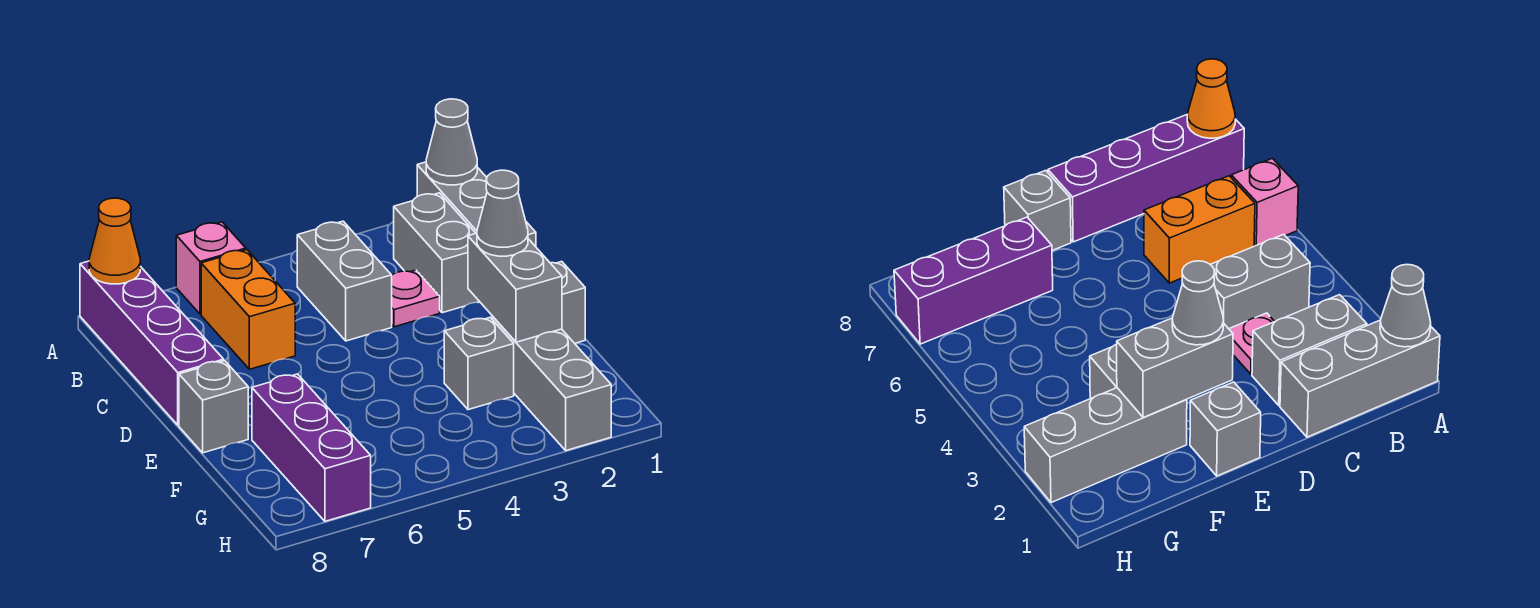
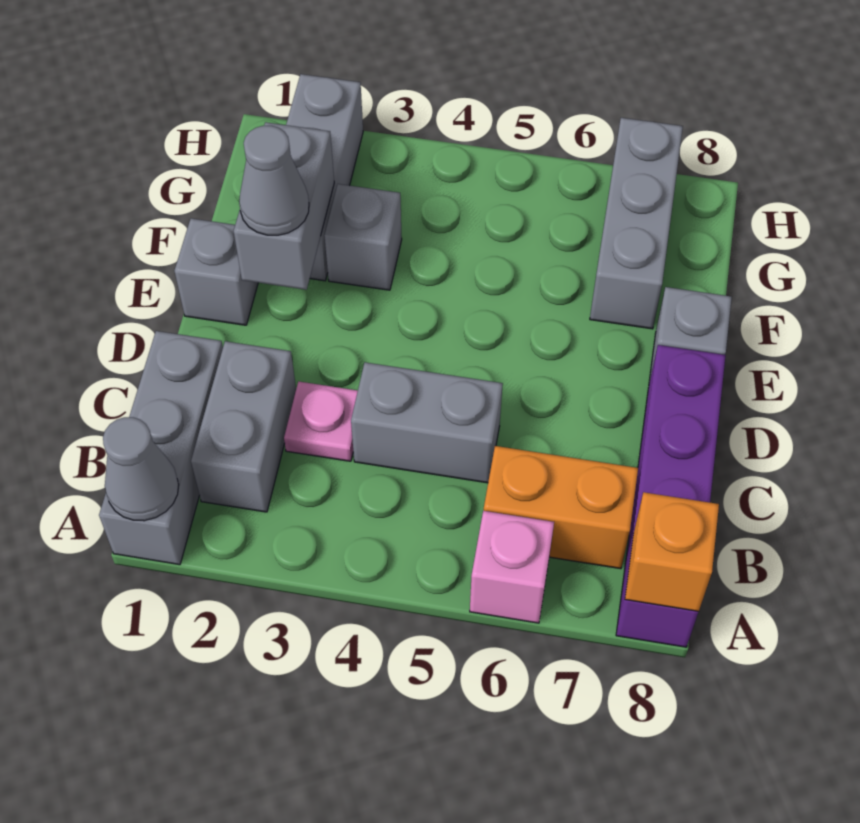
orange cone A8 level 2 -> orange brick A8 level 2
grey brick B4:C4 level 1 -> grey brick C4:C5 level 1
orange brick B6:C6 level 1 -> orange brick B6:B7 level 1
purple brick F7:H7 level 1 -> grey brick F7:H7 level 1

